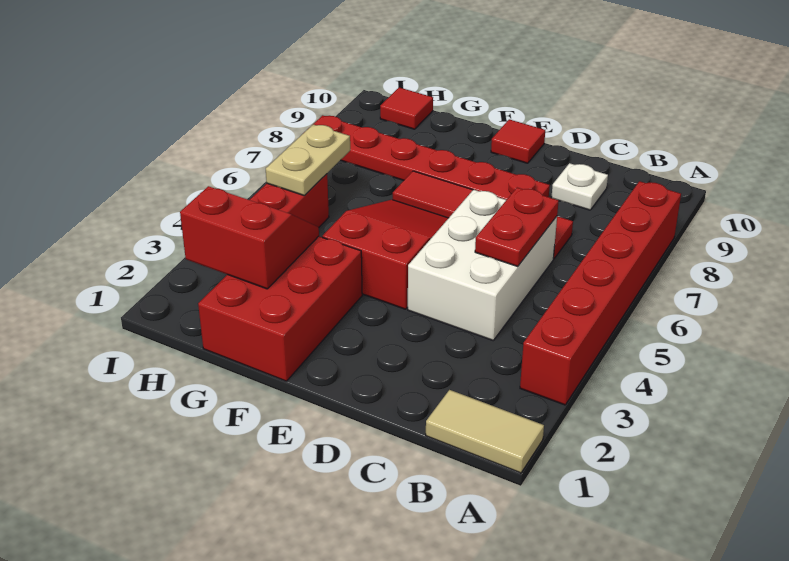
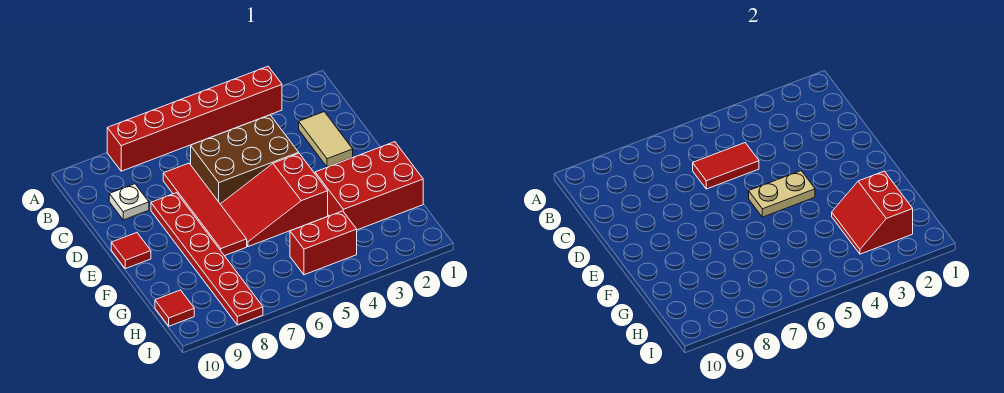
tan tile A1:B1 level 1 -> tan tile C2:D2 level 1
white brick C4:D6 level 1 -> brown brick C4:D6 level 1
red plate C5:C6 level 2 -> red tile C5:C6 level 2
tan plate H5:H6 level 2 -> tan plate E4:E5 level 2

